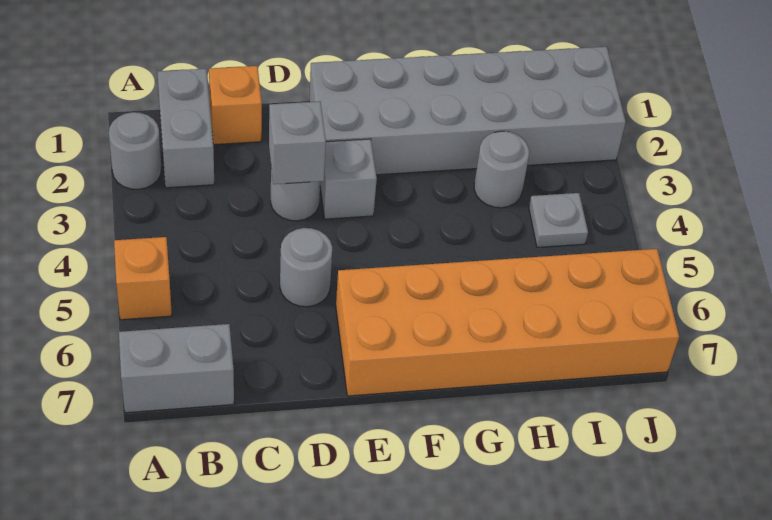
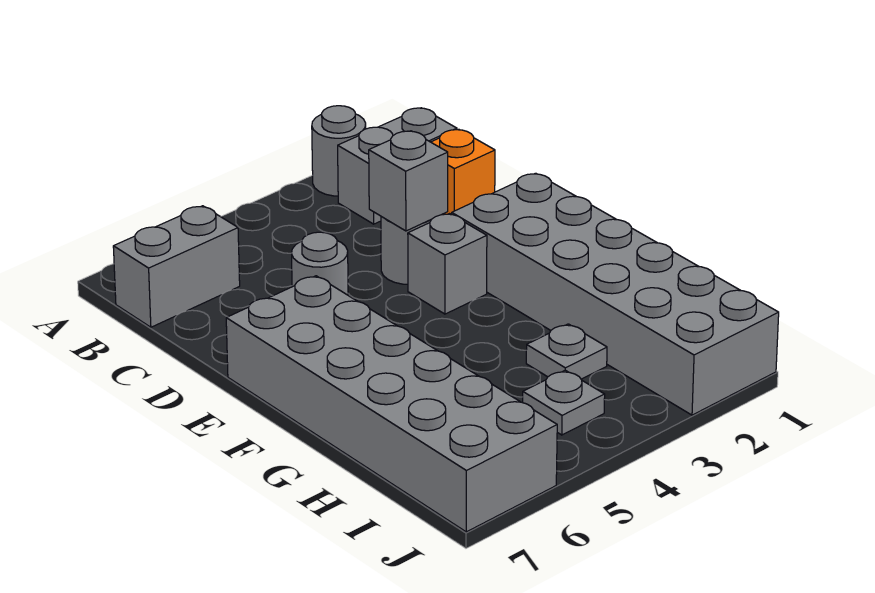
orange brick A5 level 1 -> none
grey brick A7:B7 level 1 -> grey brick B6:B7 level 1
orange brick E6:J7 level 1 -> grey brick E6:J7 level 1
grey round brick H3 level 1 -> grey plate H3 level 1

